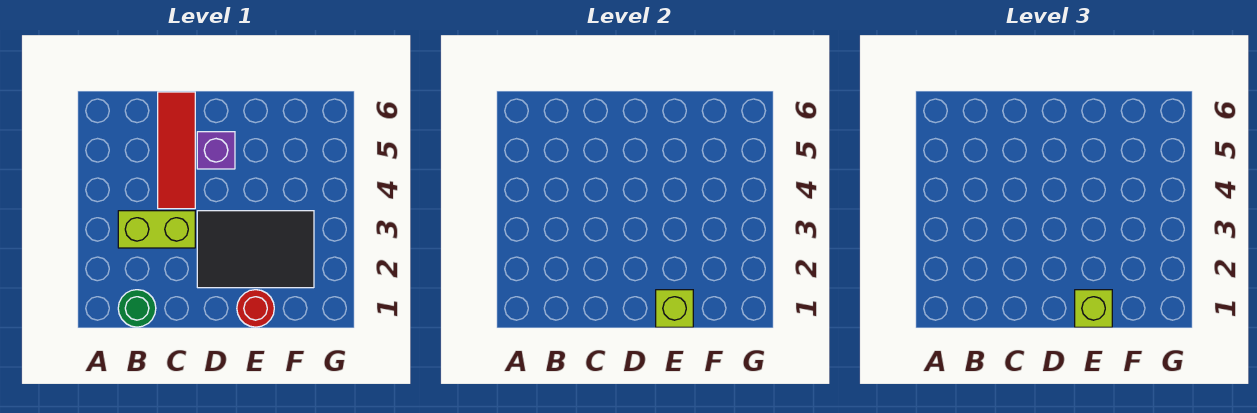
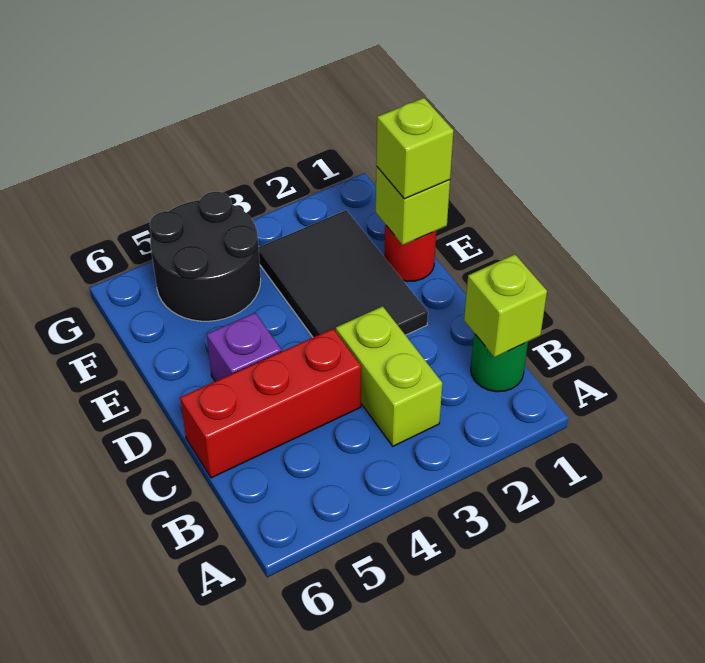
none -> lime brick B1 level 2
red tile C4:C6 level 1 -> red brick C4:C6 level 1
none -> black round brick F4:G5 level 1

